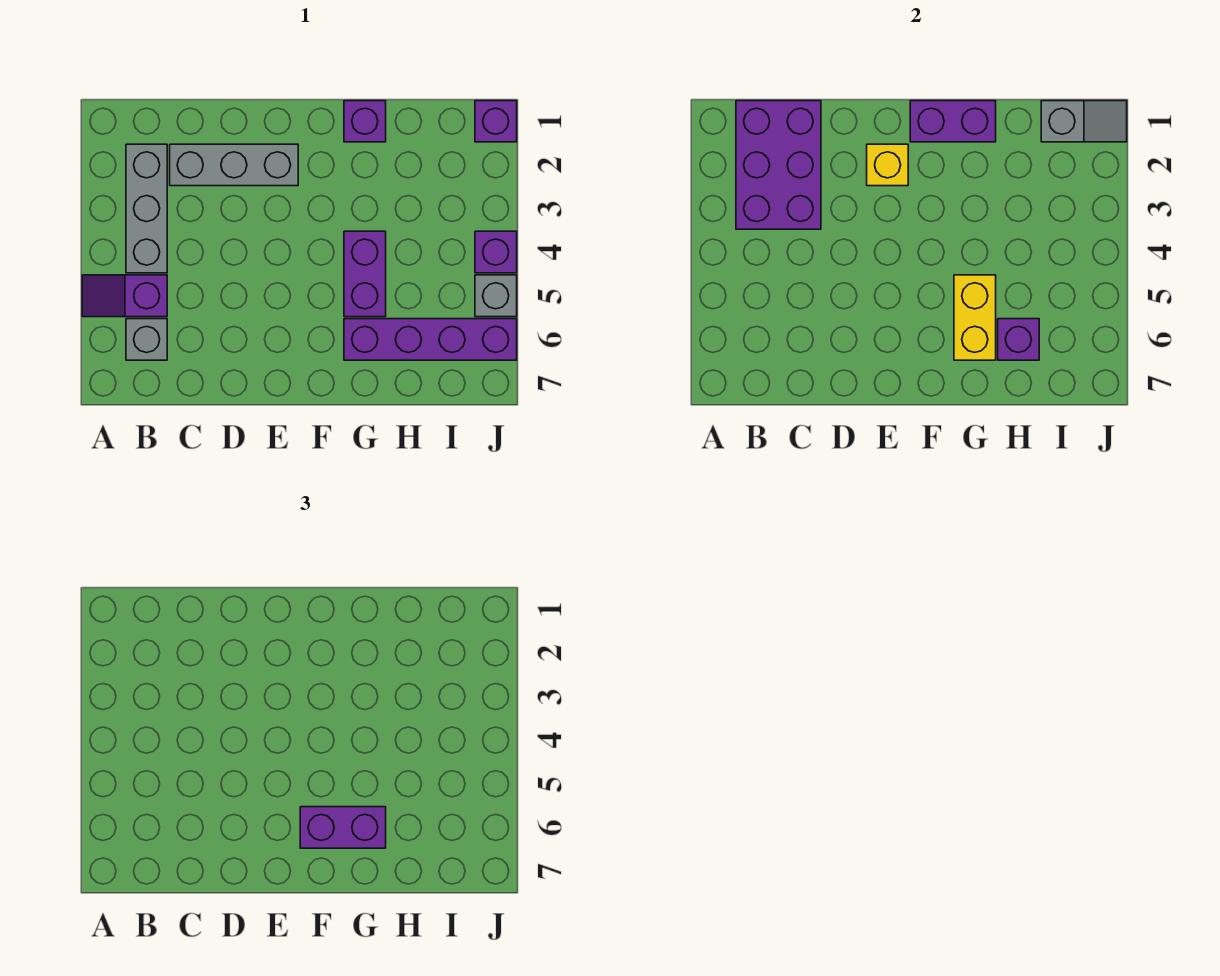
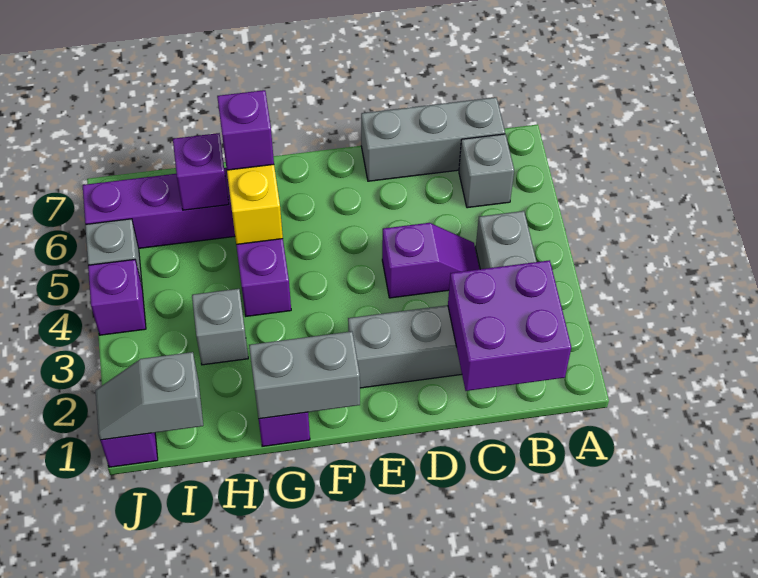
purple slope A5:B5 level 1 top B -> purple slope C4:D4 level 1 top D
purple brick B1:C3 level 2 -> purple brick B1:C2 level 2
none -> grey brick B7:D7 level 1
yellow brick E2 level 2 -> none
purple brick F1:G1 level 2 -> grey brick F1:G1 level 2
purple brick F6:G6 level 3 -> purple brick G6 level 3
none -> grey brick H3 level 1

